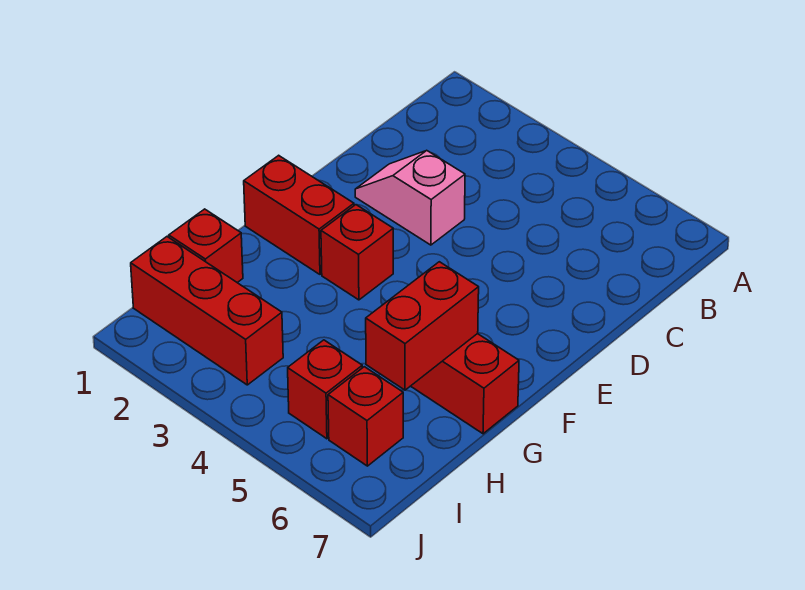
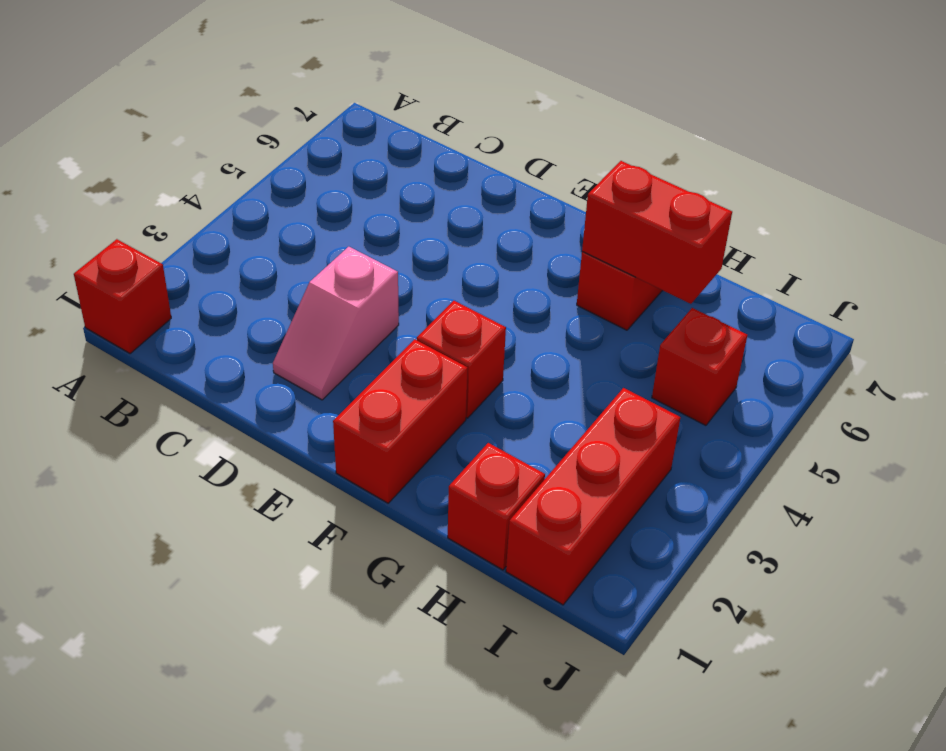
red brick I6 level 1 -> red brick A1 level 1

